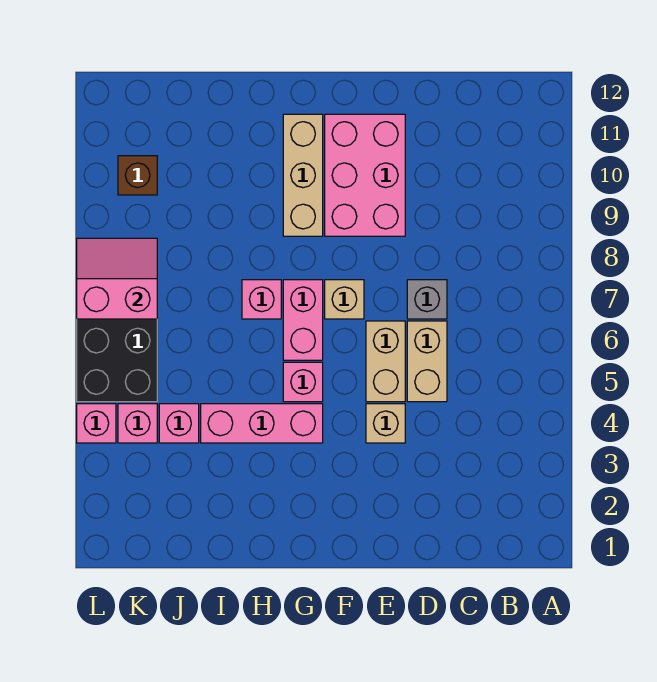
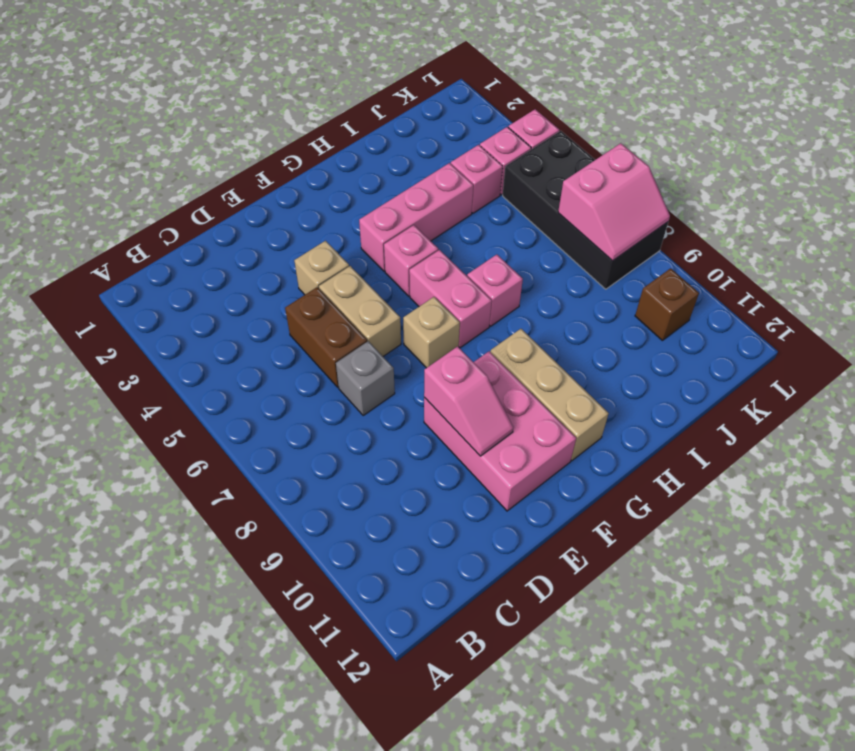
tan brick D5:D6 level 1 -> brown brick D5:D6 level 1
none -> pink slope E9:E10 level 2 top 9

